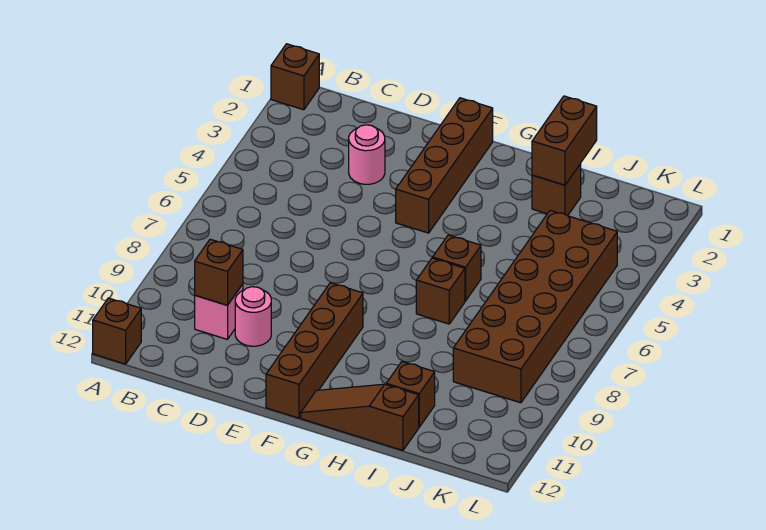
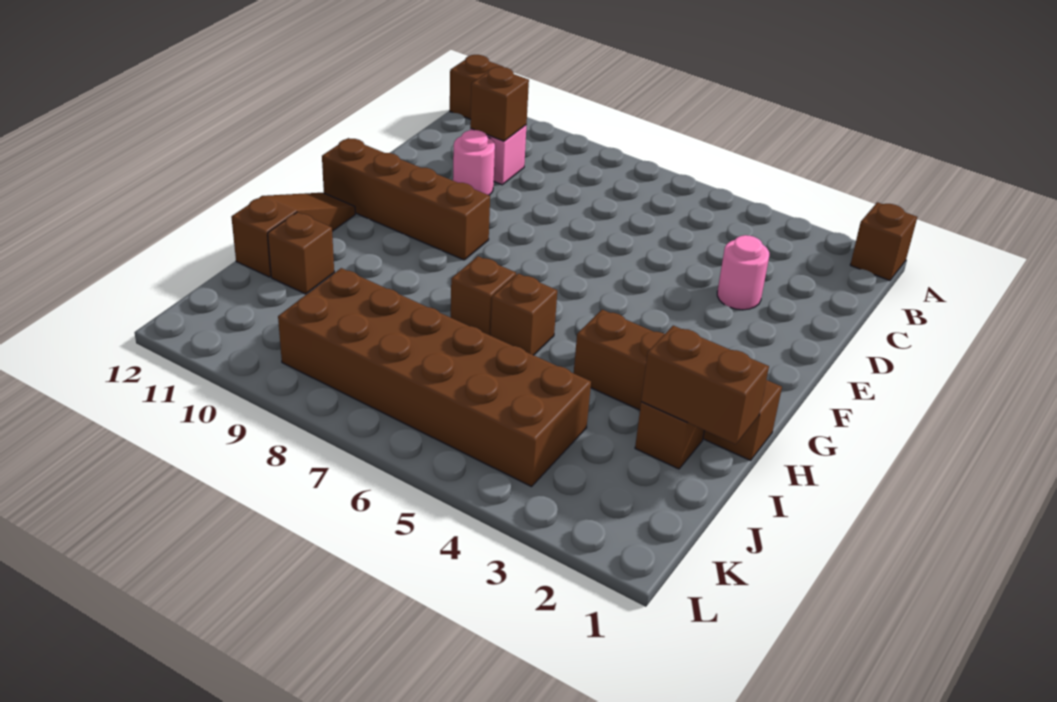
brown brick F1:F4 level 1 -> brown brick H1:H4 level 1

